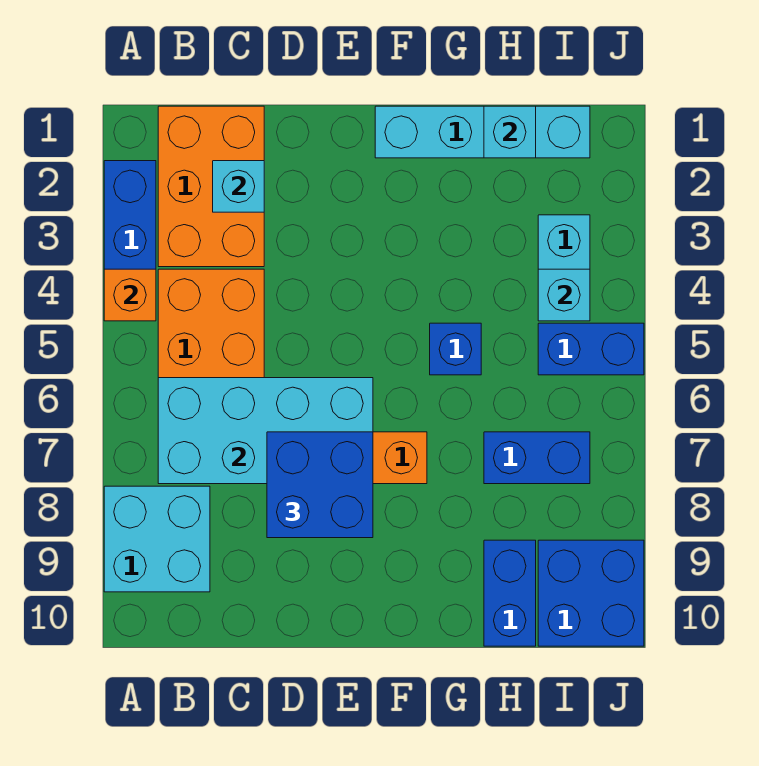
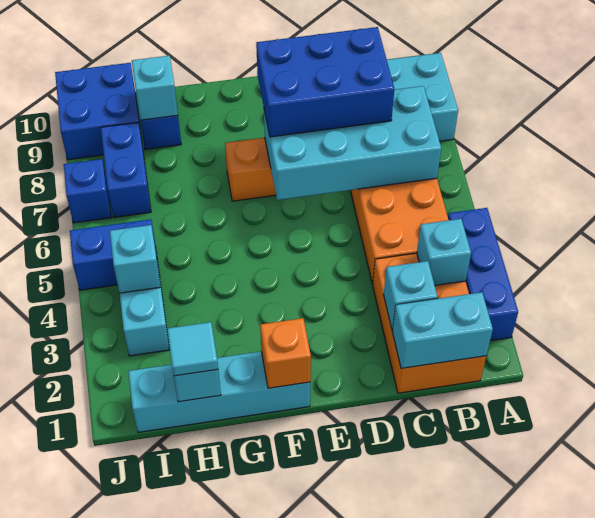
orange brick A4 level 2 -> orange brick F1 level 2
none -> cyan brick B1:C1 level 2
none -> cyan brick B3 level 2
blue brick D7:E8 level 3 -> blue brick C7:E8 level 3
blue brick G5 level 1 -> blue brick J7 level 1
none -> cyan tile H1 level 3
blue brick H7:I7 level 1 -> blue brick I7:I8 level 1
none -> cyan brick H9 level 2

